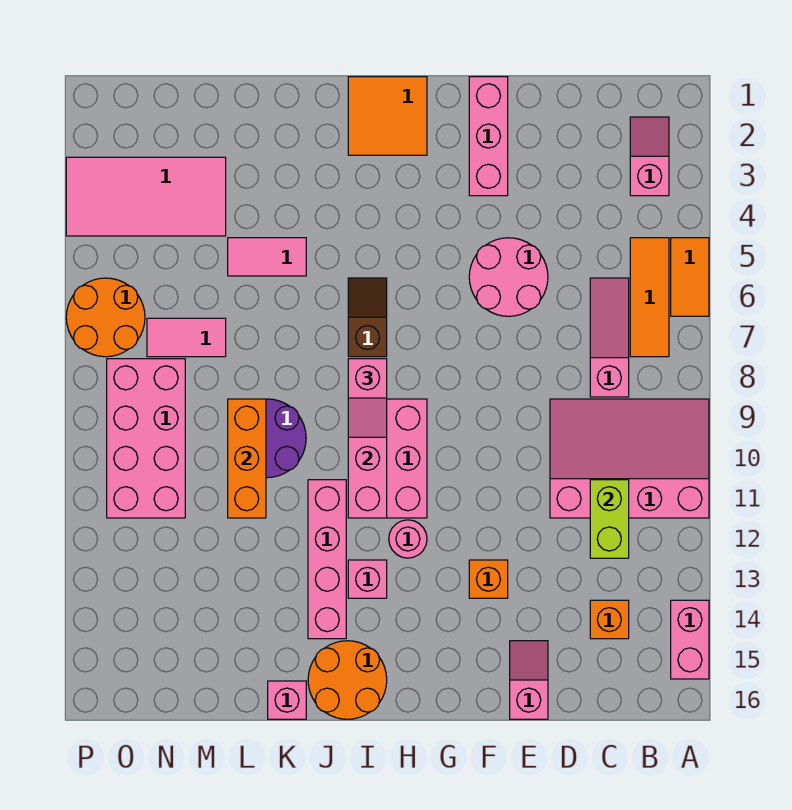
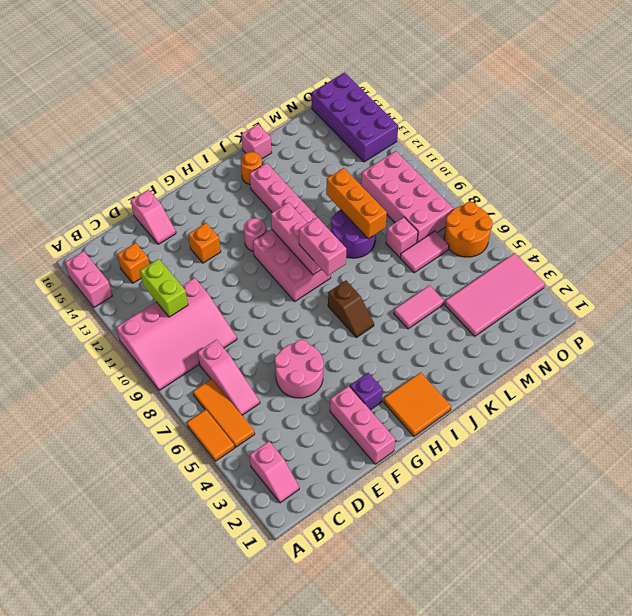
none -> purple brick G3 level 1
pink slope I8:I9 level 3 top 8 -> pink brick I8:I9 level 3
pink brick I13 level 1 -> pink brick M8 level 1
orange round brick I15:J16 level 1 -> orange round brick J15 level 1
none -> purple brick O13:P16 level 1

